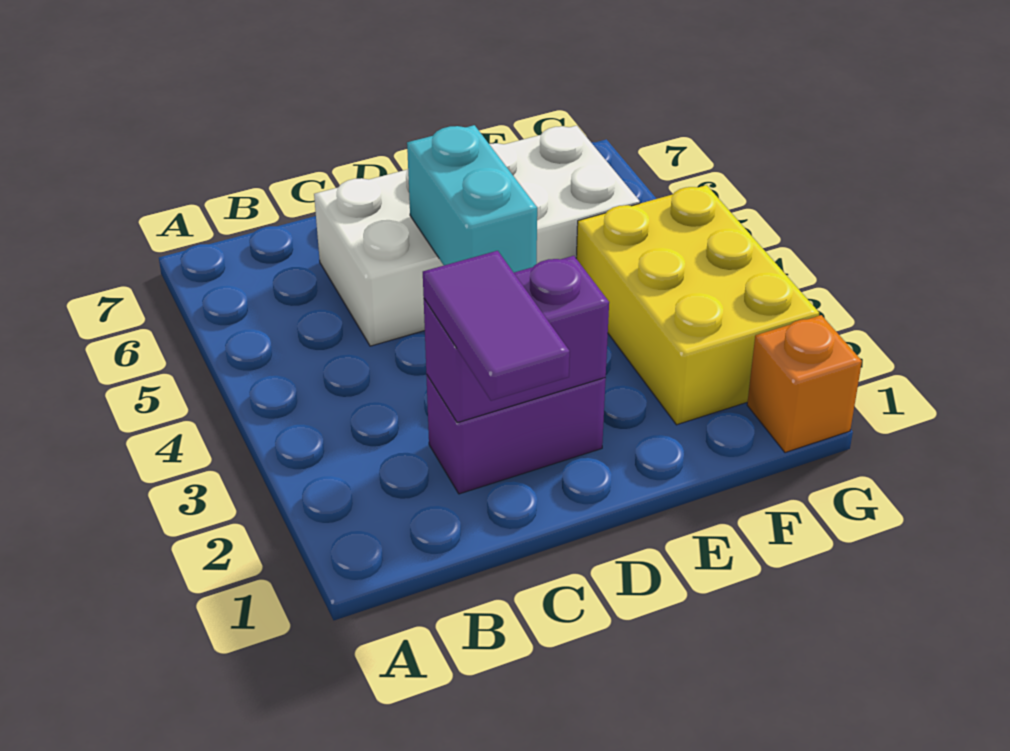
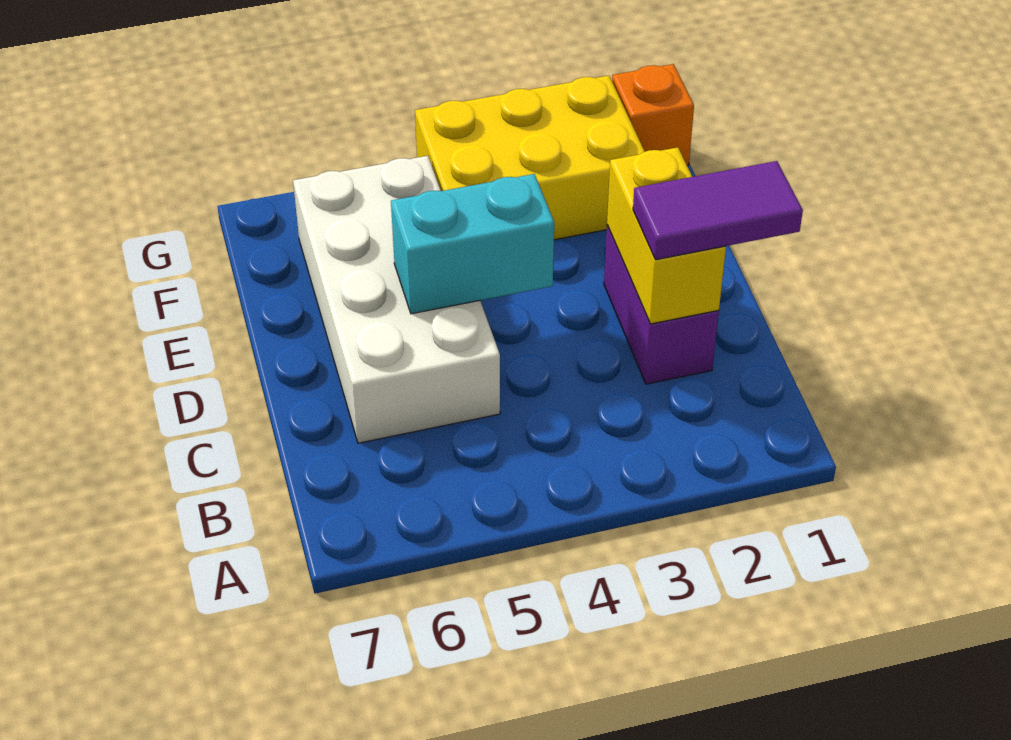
purple brick C2:D2 level 2 -> yellow brick C2:D2 level 2

